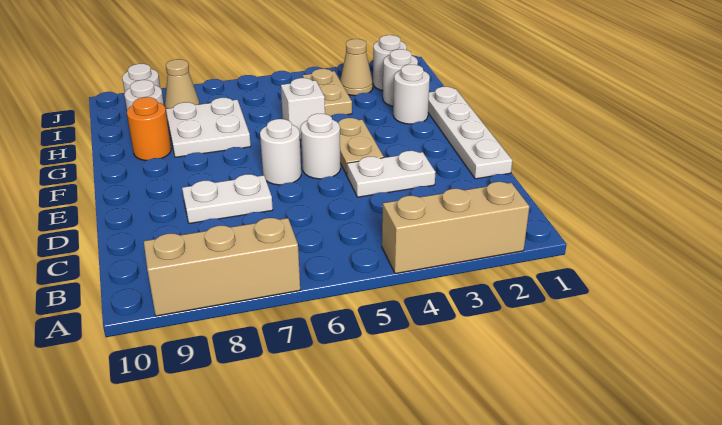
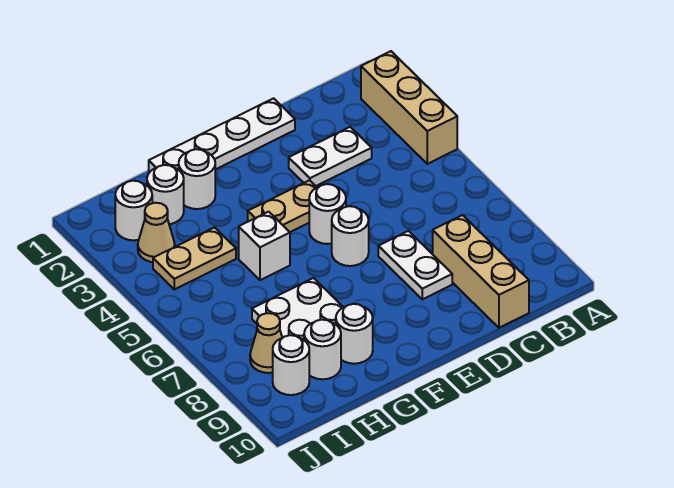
tan brick A7:A9 level 1 -> tan brick C8:C10 level 1
white plate D3:D4 level 1 -> white plate C3:D3 level 1
orange round brick G9 level 1 -> white round brick G9 level 1

